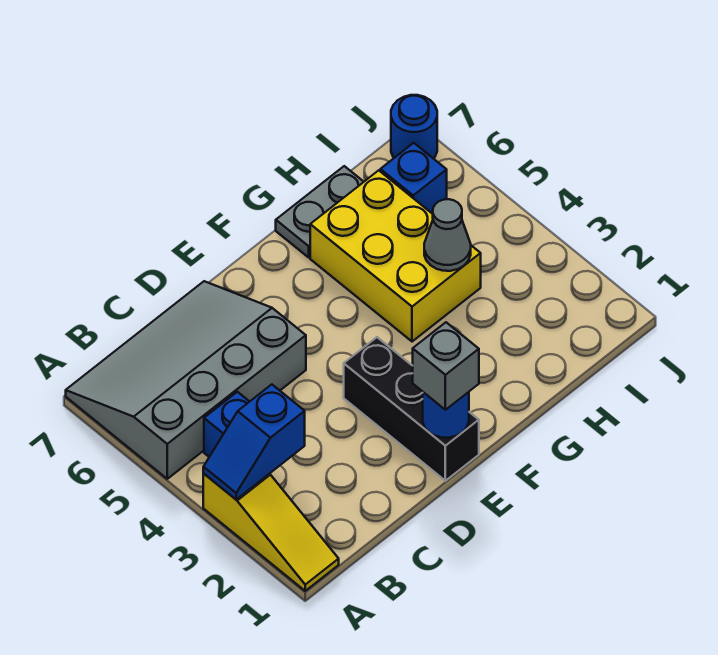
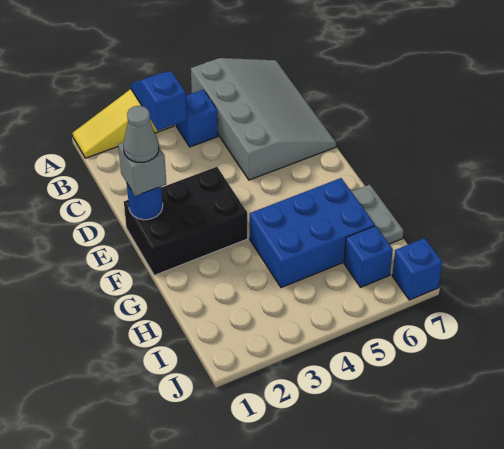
black brick E1:E3 level 1 -> black brick E1:F3 level 1
yellow brick G4:H6 level 1 -> blue brick G4:H6 level 1
grey cone H4 level 2 -> grey cone E1 level 4
blue round brick J7 level 1 -> blue brick J7 level 1

